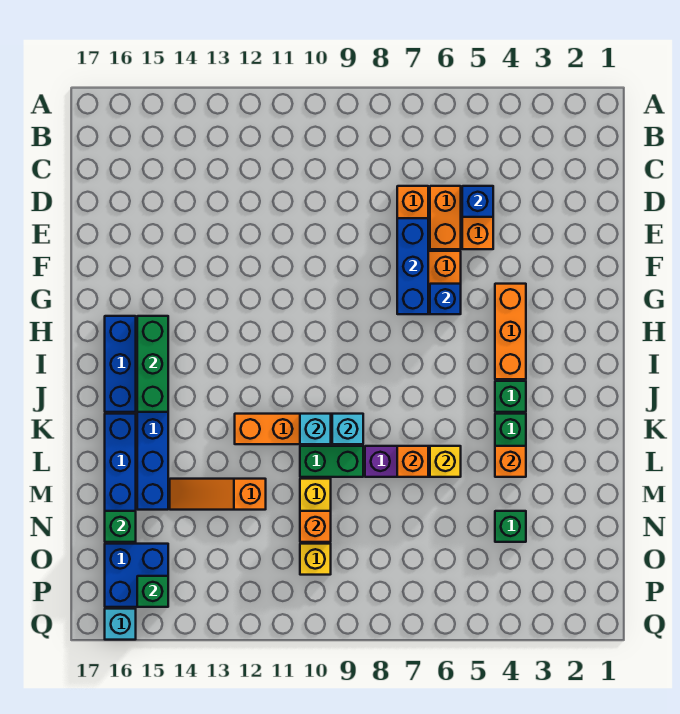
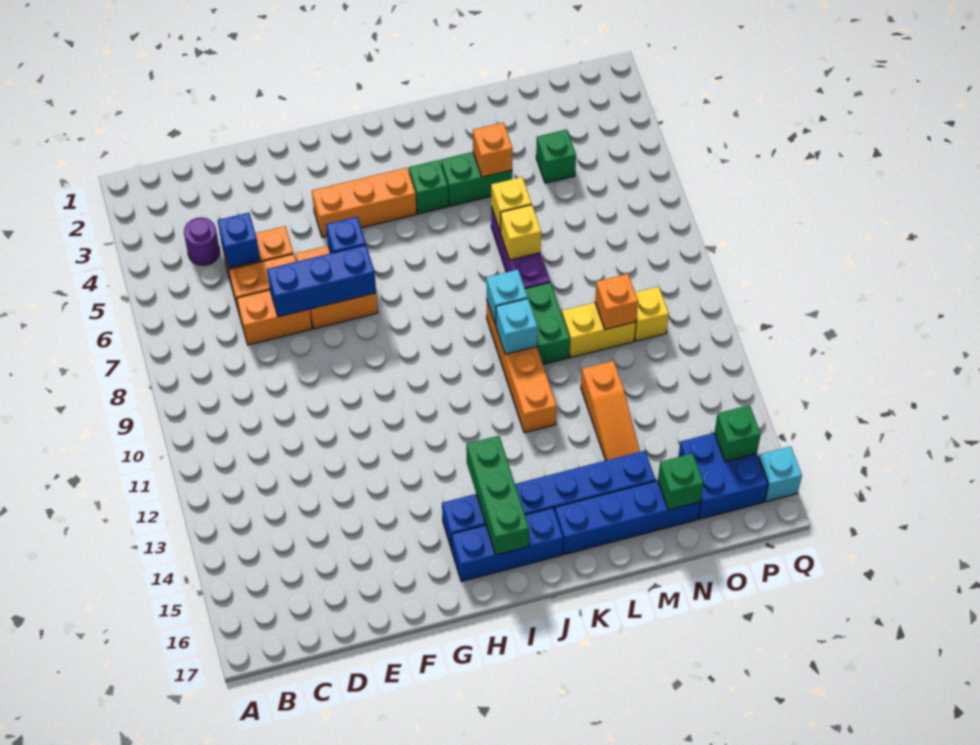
none -> purple round brick C4 level 1
green brick H15:J15 level 2 -> green brick I14:I16 level 2
orange brick L7 level 2 -> yellow brick L7 level 2

